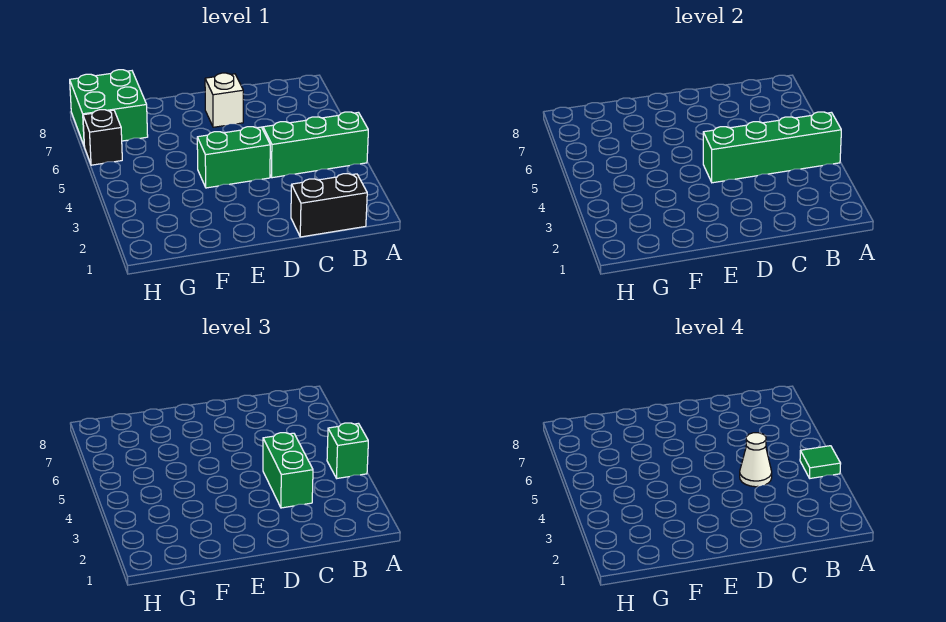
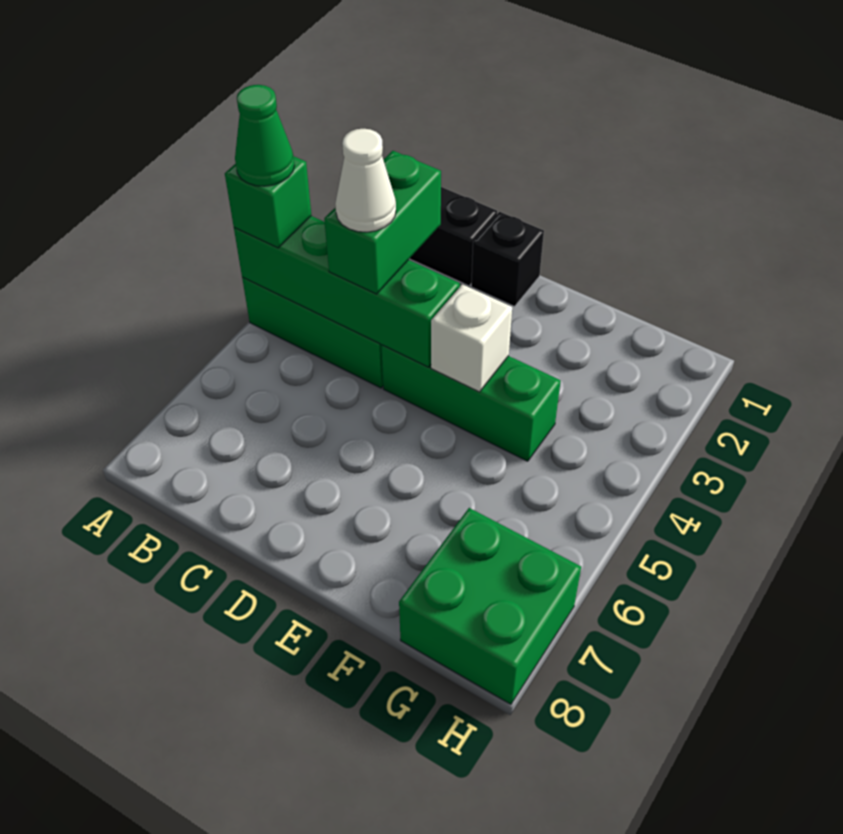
green tile A4 level 4 -> green cone A4 level 4
green brick D4:E4 level 1 -> green brick D4:F4 level 1
white brick D7 level 1 -> white brick E4 level 2
black brick H6 level 1 -> black brick D1 level 1

